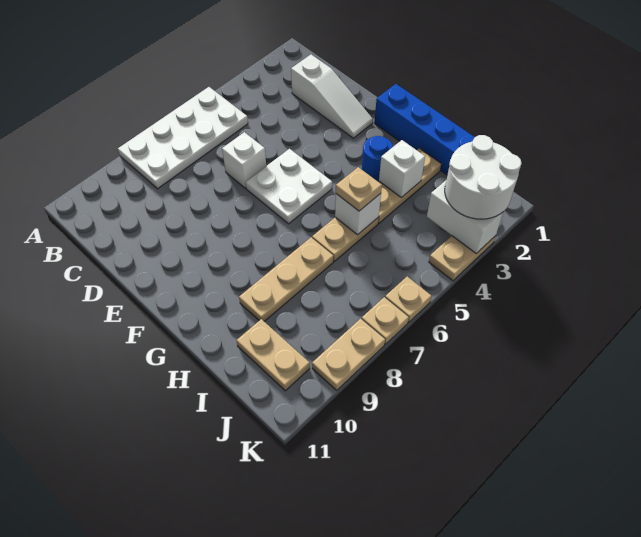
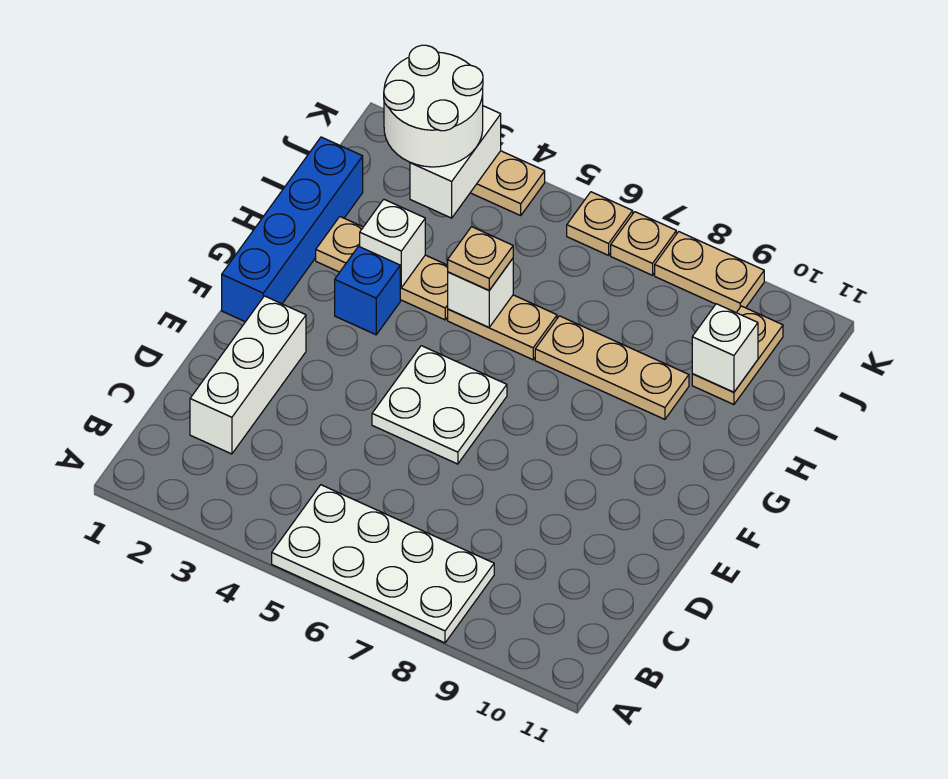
white slope C2:E2 level 1 top C -> white brick C2:E2 level 1
white brick D6 level 1 -> white brick I10 level 2
blue round brick G3 level 1 -> blue brick G3 level 1

